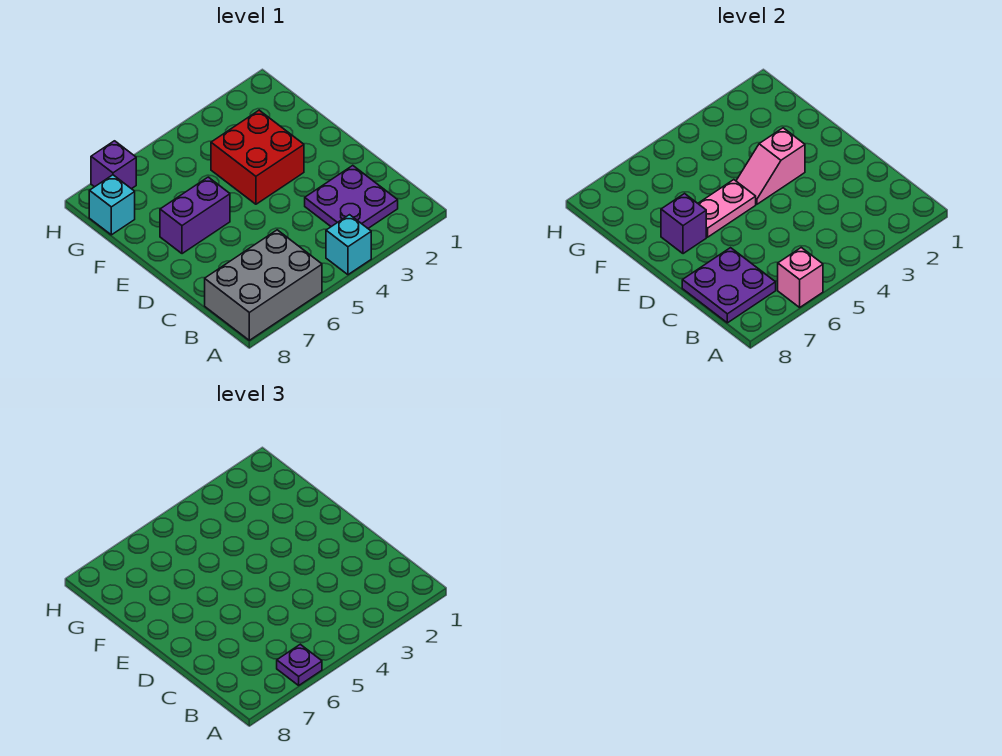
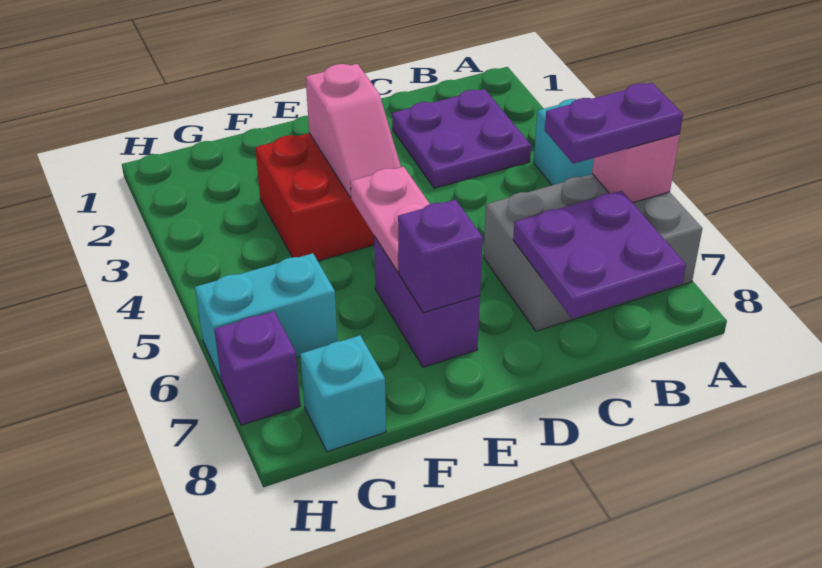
grey brick A6:B8 level 1 -> grey brick A6:C7 level 1
purple plate A6 level 3 -> purple plate A6:B6 level 3
none -> cyan brick G6:H6 level 1

